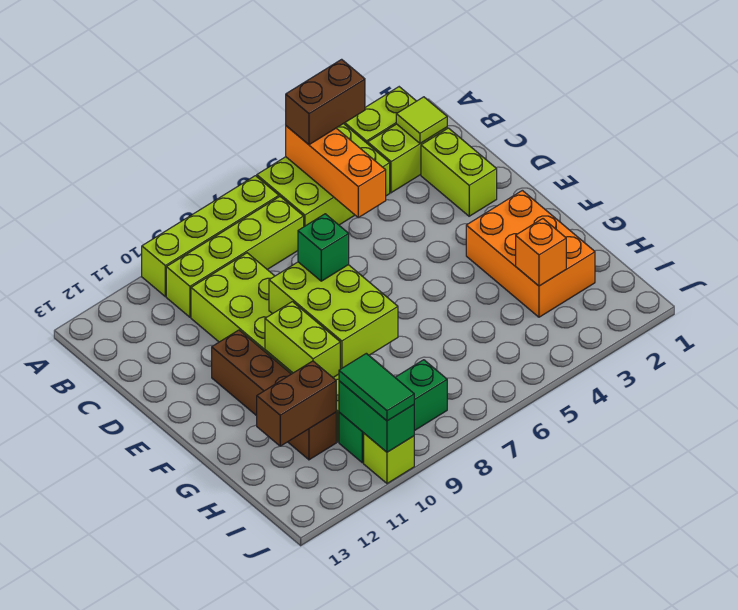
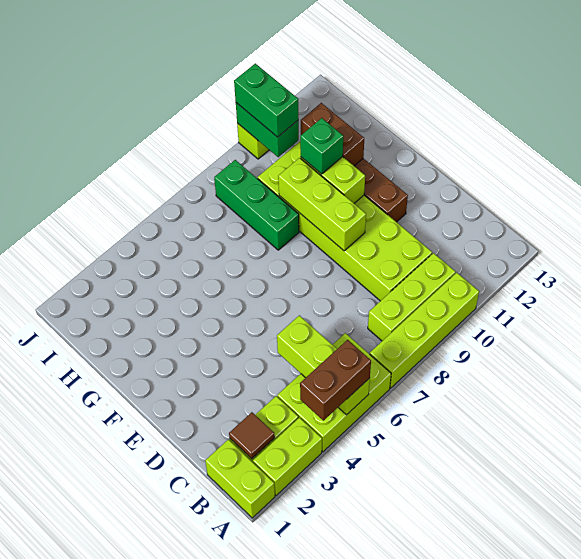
orange brick A5:C5 level 2 -> lime brick A5:C5 level 2
lime tile B2 level 2 -> brown tile B2 level 2
lime brick B7:B10 level 1 -> lime brick B8:B10 level 1
lime brick C2:D2 level 1 -> lime brick A1:B1 level 1
lime brick E8:G9 level 2 -> lime brick E9:G9 level 2
green brick E8 level 3 -> green brick G10 level 3
orange brick F2:H3 level 1 -> none
orange brick H3 level 2 -> none
brown brick H11:H12 level 2 -> brown brick G11:H11 level 2
green brick I8:I10 level 1 -> green brick G8:I8 level 1
green tile I10:J10 level 3 -> green brick I10:J10 level 3

